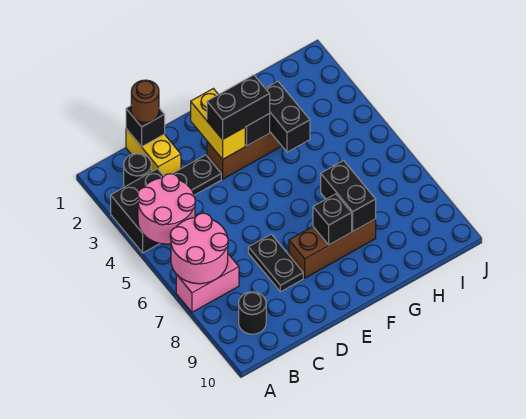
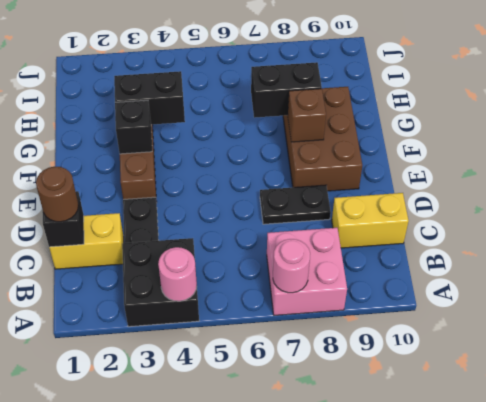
pink round brick A4:B5 level 2 -> pink round brick A4 level 2
pink round brick A6:B7 level 2 -> pink round brick A7 level 2
pink brick A7:B7 level 1 -> pink brick A7:B8 level 1
black round brick B2 level 1 -> none
black round brick B9 level 1 -> none
yellow brick E2:E3 level 2 -> yellow brick C9:C10 level 1
black brick E3:F3 level 3 -> none
brown brick E8:G8 level 1 -> brown brick E8:G9 level 1
black brick F8 level 2 -> brown brick F8 level 2

